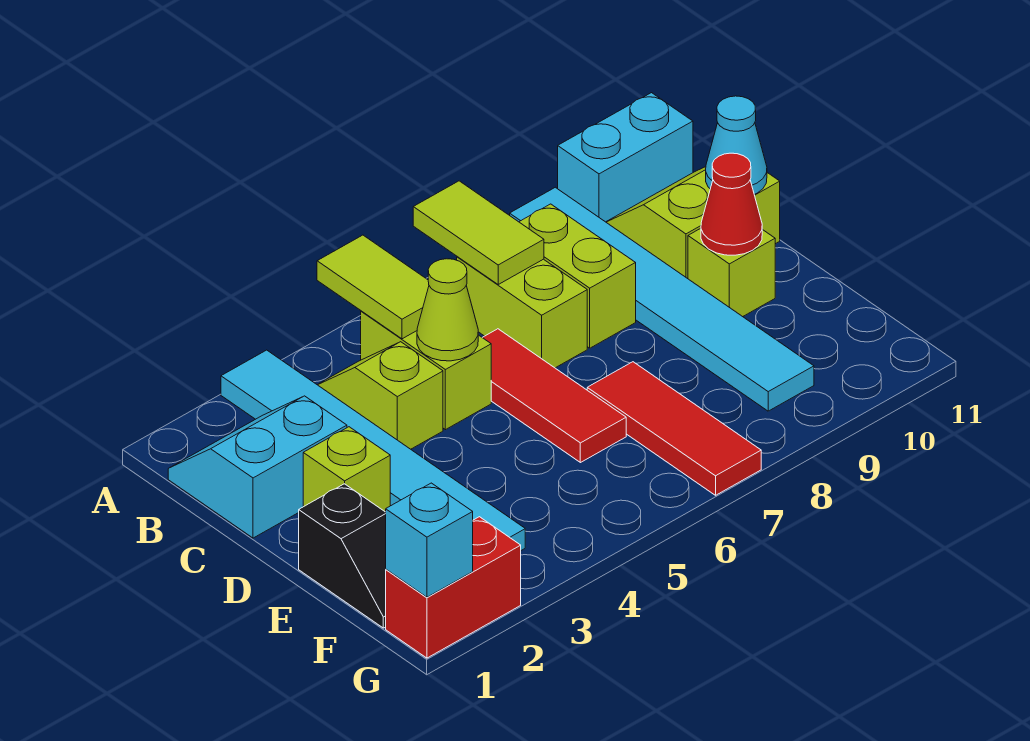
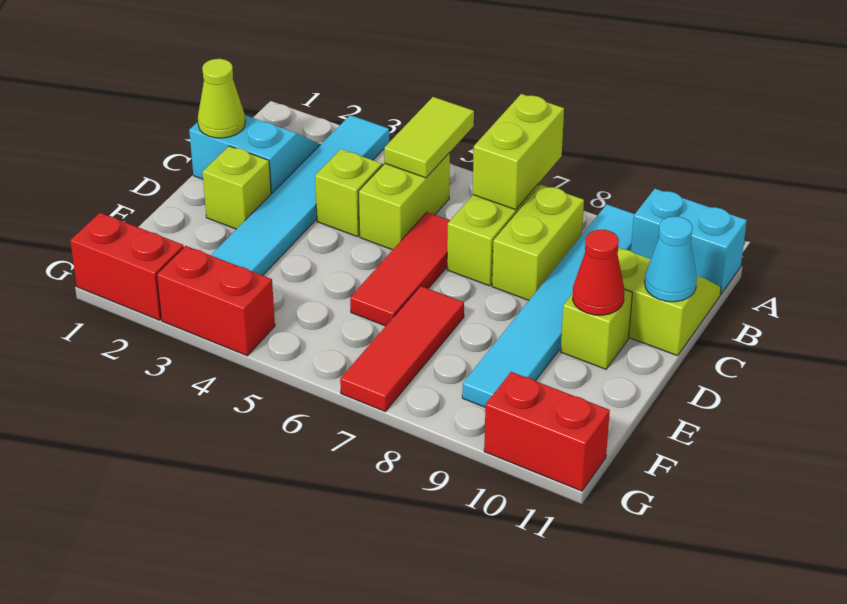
lime tile A7:B7 level 2 -> lime brick A7:B7 level 2
lime cone C5 level 2 -> lime cone C1 level 2
black slope E1:F1 level 1 top E -> none
cyan brick G1 level 2 -> none
none -> red brick G3:G4 level 1
none -> red brick G10:G11 level 1

